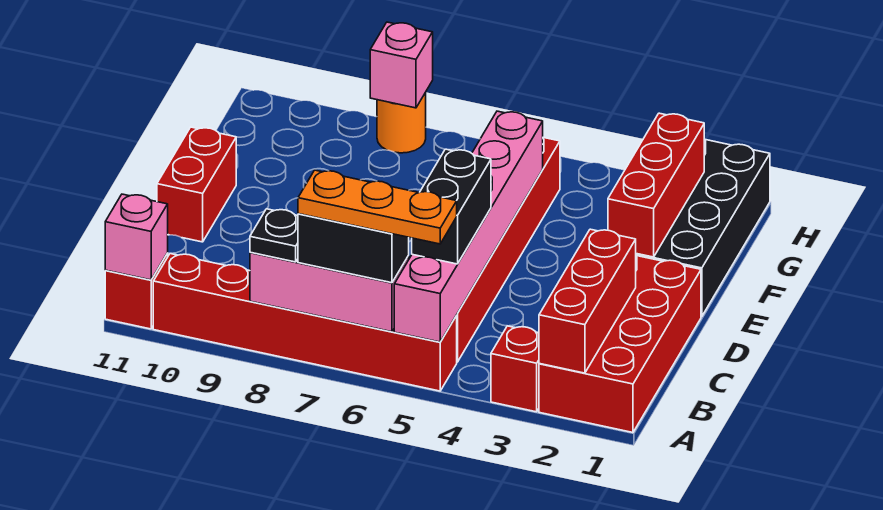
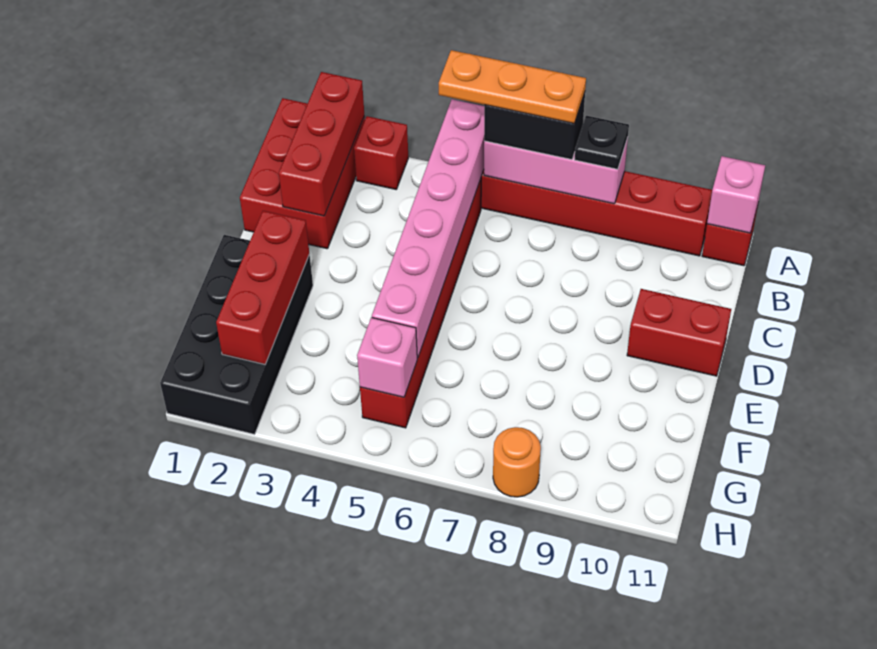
red brick A1:D2 level 1 -> red brick A1:C2 level 1
black brick B5:C5 level 3 -> none
red brick D11:E11 level 1 -> red brick D10:D11 level 1
pink brick H8 level 2 -> pink brick G5 level 2

